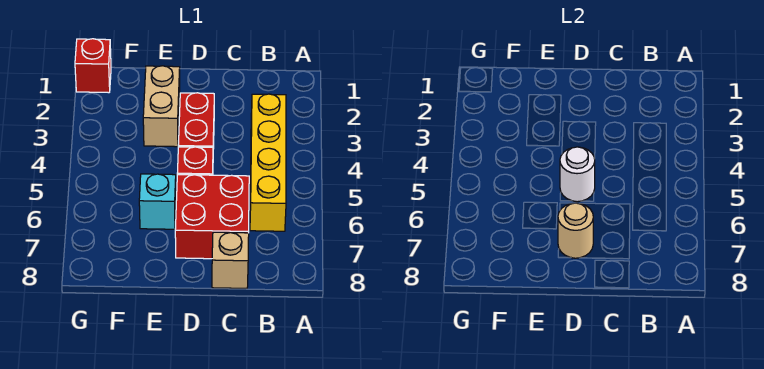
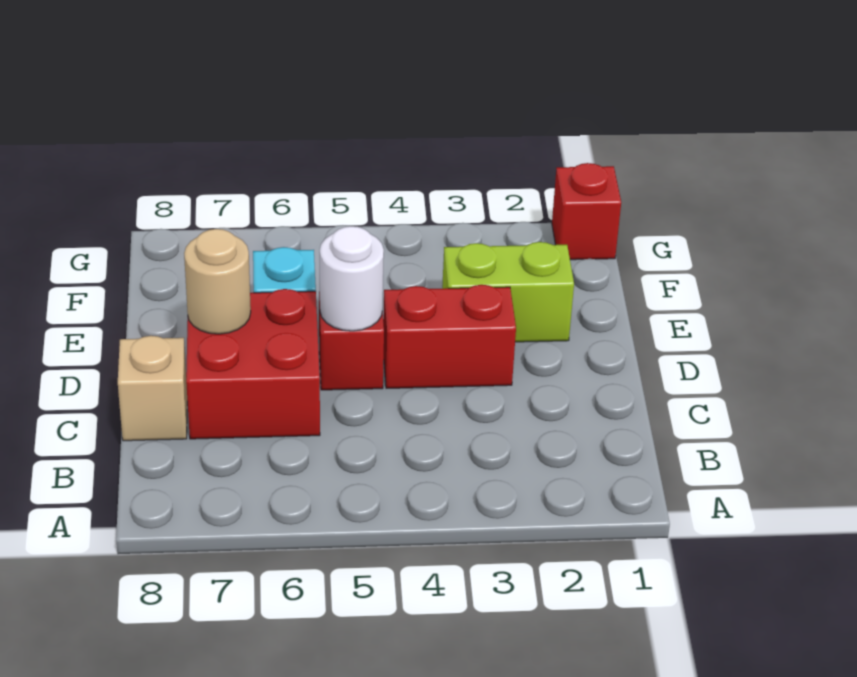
yellow brick B3:B6 level 1 -> none
tan brick E2:E3 level 1 -> lime brick E2:E3 level 1

